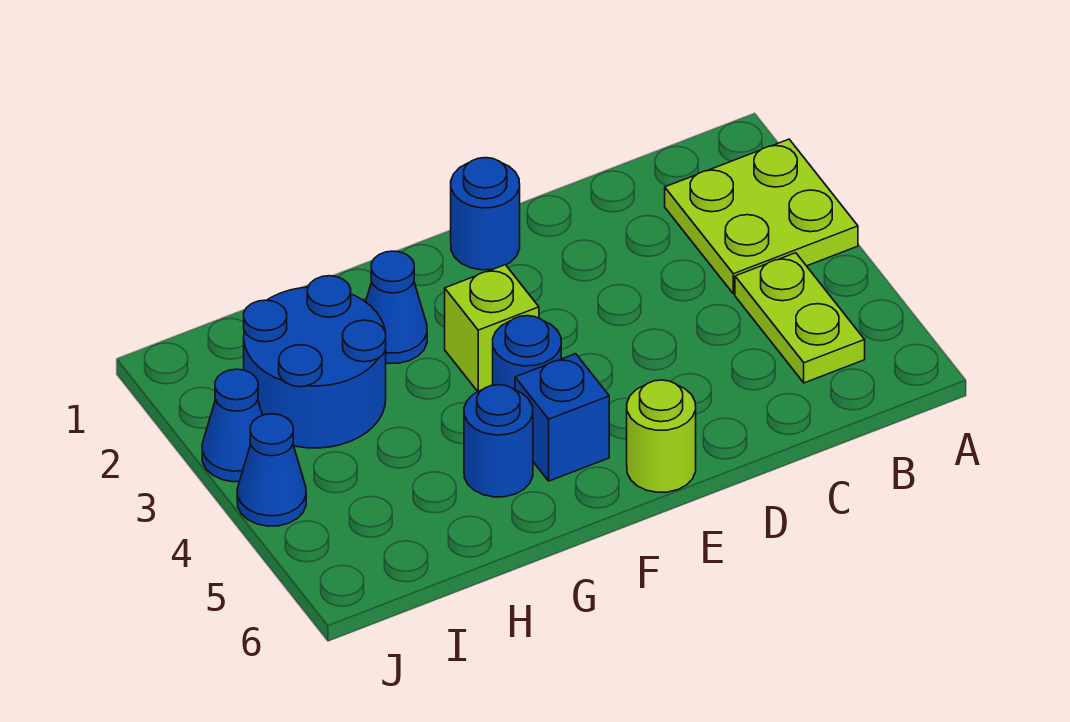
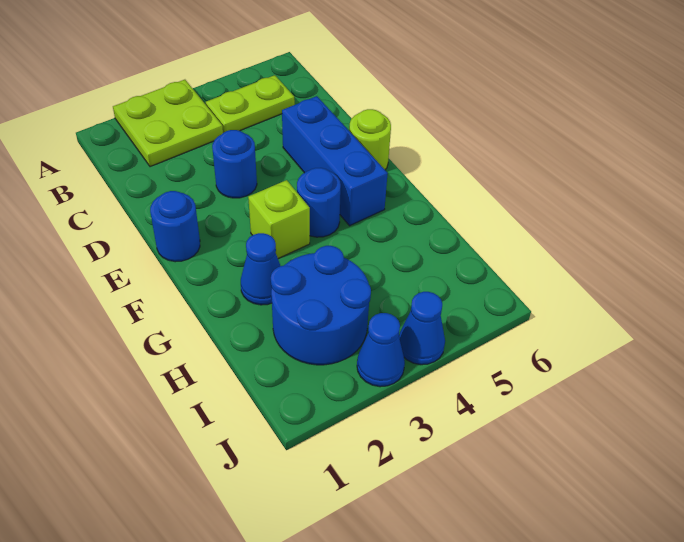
blue brick F5 level 1 -> blue brick D5:F5 level 1
blue round brick G5 level 1 -> blue round brick D3 level 1

